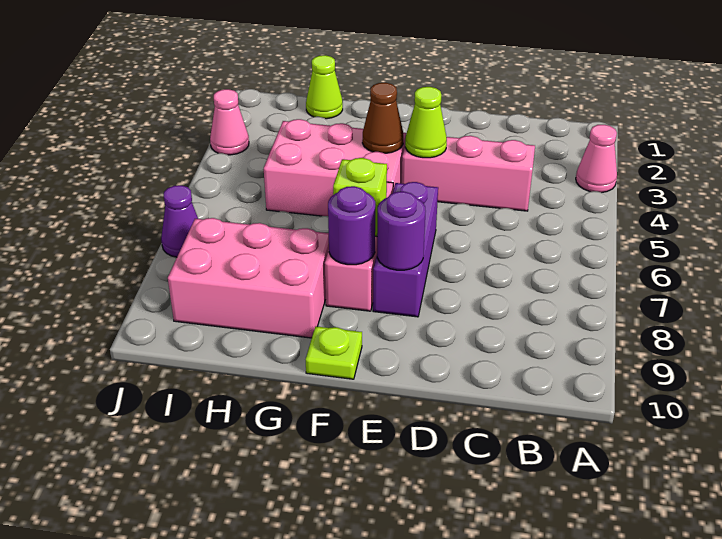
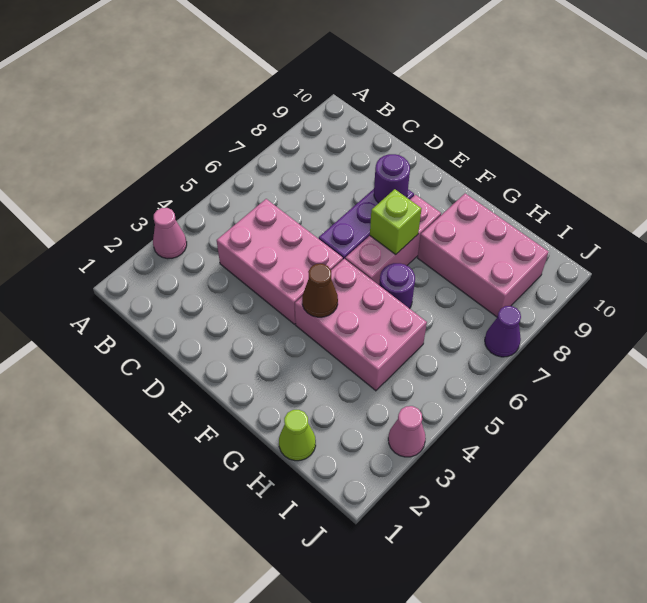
pink brick C4:E4 level 1 -> pink brick C4:E5 level 1
lime cone E4 level 2 -> none
purple round brick F8 level 2 -> purple round brick G6 level 1
lime plate F10 level 1 -> none

